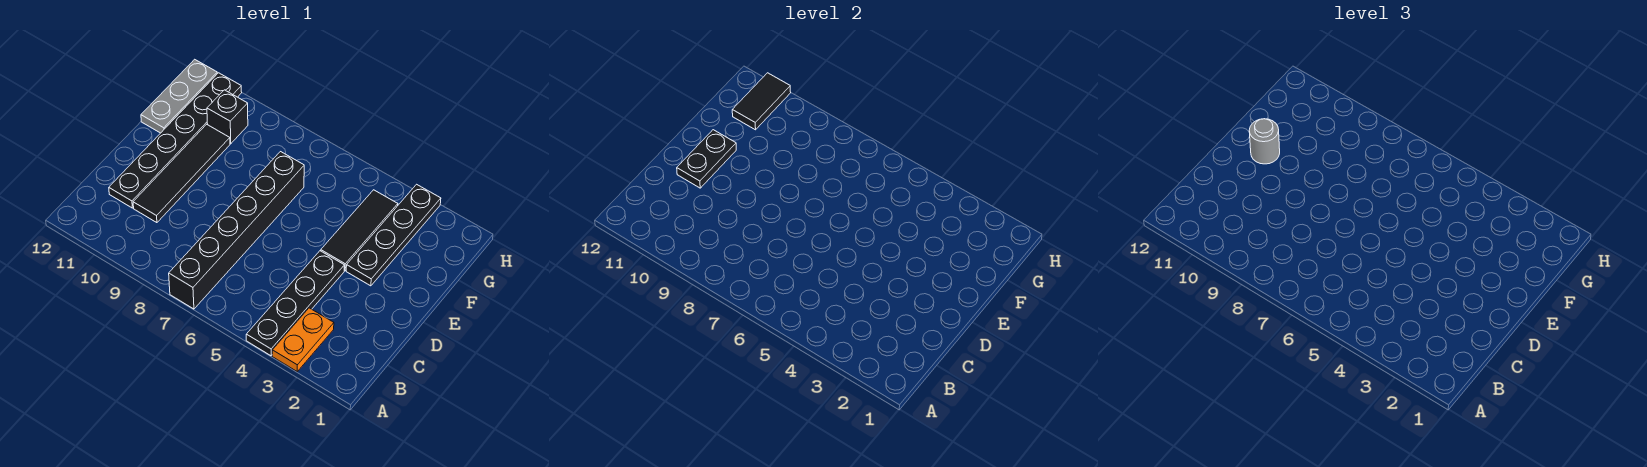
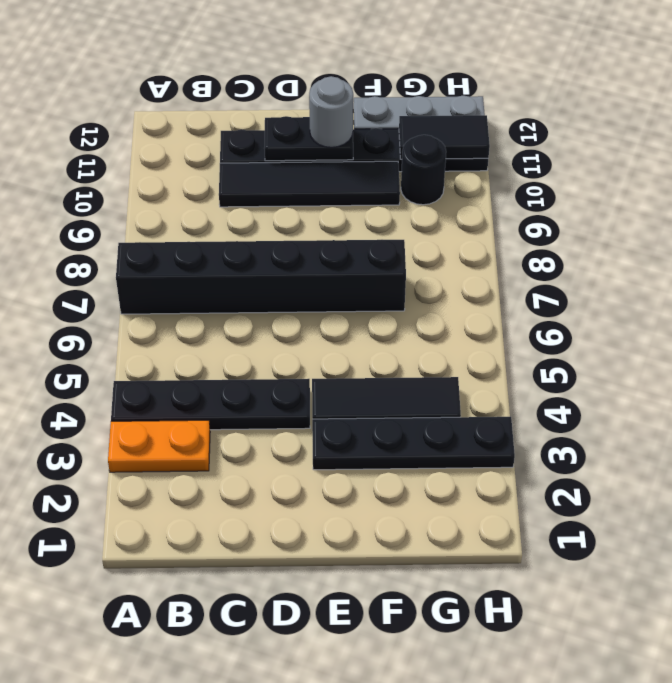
black brick G10 level 1 -> black round brick G10 level 1

